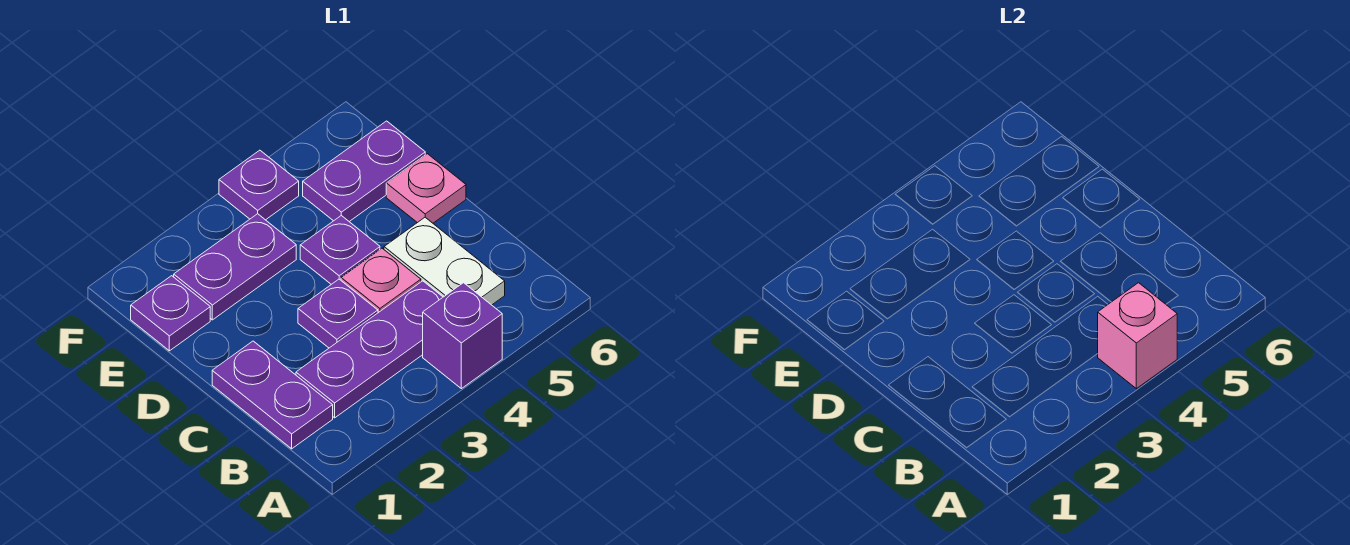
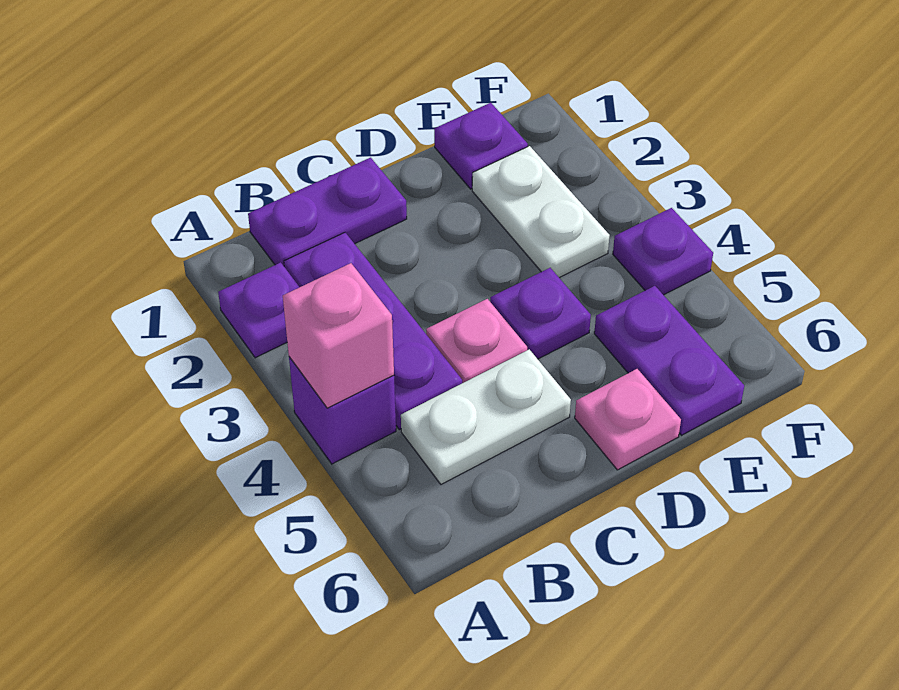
purple plate C3 level 1 -> purple plate A2 level 1
purple plate E2:E3 level 1 -> white plate E2:E3 level 1

